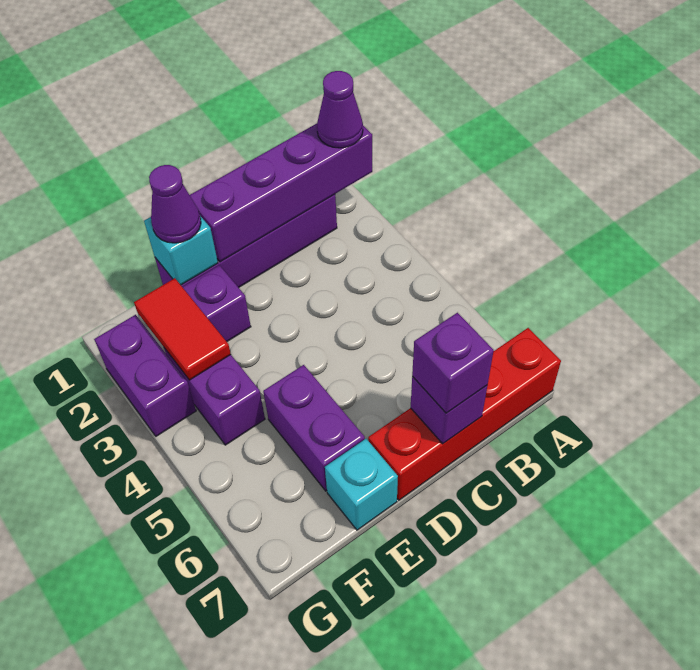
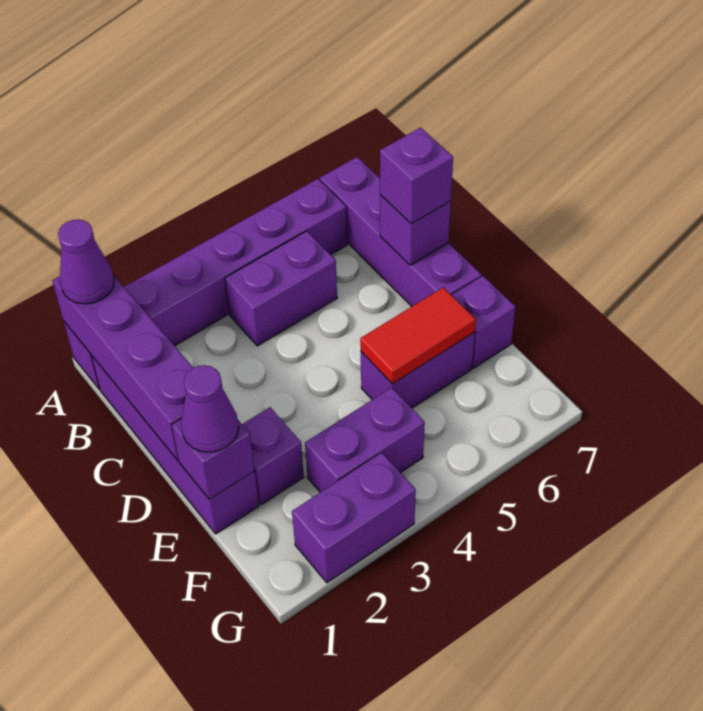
none -> purple brick A1:A6 level 1
red brick A7:D7 level 1 -> purple brick A7:D7 level 1
none -> purple brick B4:B5 level 1
cyan brick E1 level 2 -> purple brick E1 level 2
cyan brick E7 level 1 -> purple brick E7 level 1
red tile F2:F3 level 2 -> red tile E5:E6 level 2

